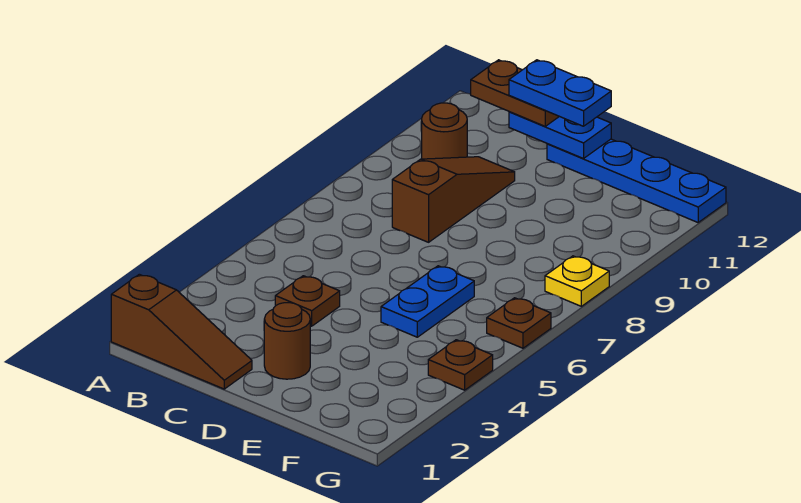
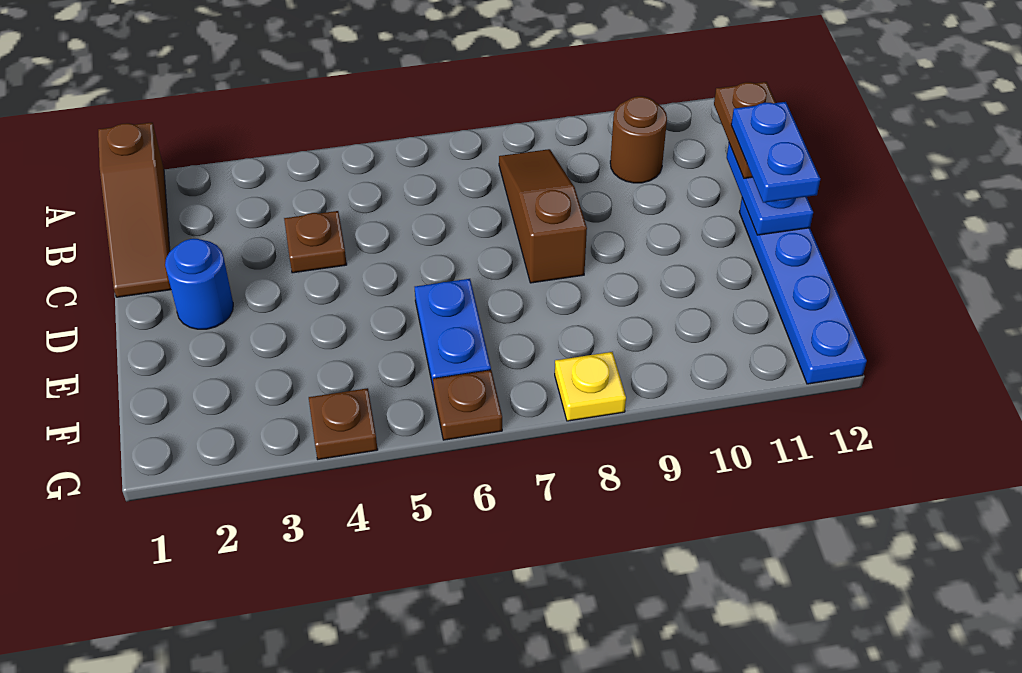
brown slope C8:C10 level 1 top 8 -> brown slope B8:D8 level 1 top D
brown round brick D2 level 1 -> blue round brick D2 level 1
blue plate E5:E6 level 1 -> blue plate E6:F6 level 1

